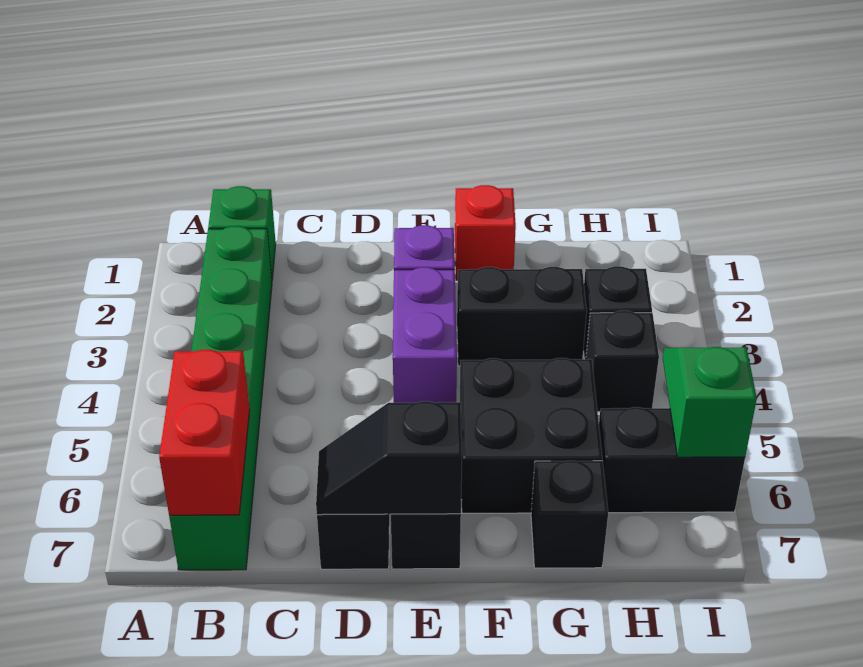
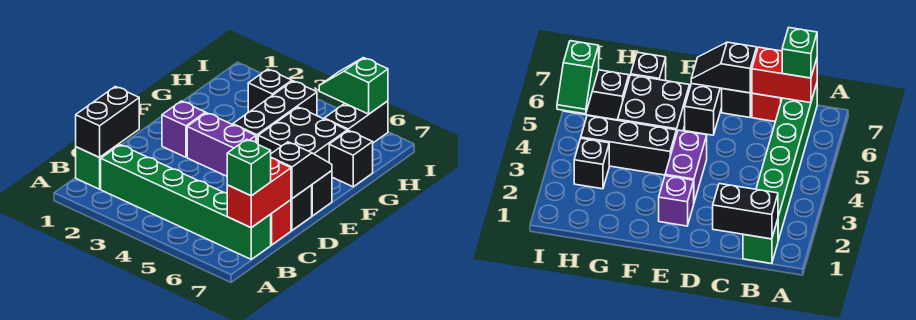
red brick B6:B7 level 2 -> red brick B7:C7 level 2
none -> green brick B7 level 3
black slope D7:E7 level 2 top E -> black slope D7:E7 level 2 top D
red brick F1 level 1 -> red brick C7 level 1
black brick F3:G3 level 1 -> black brick B1:C1 level 2
black brick H4 level 1 -> black brick F4:H4 level 1

